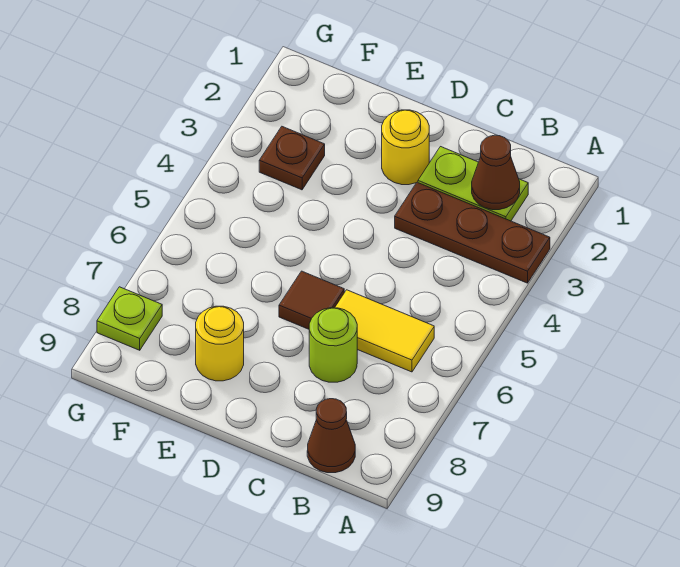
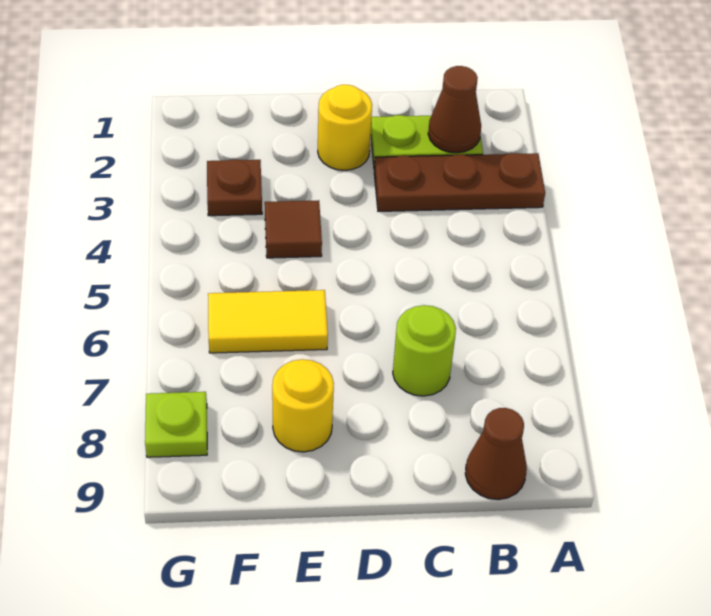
yellow tile B6:C6 level 1 -> yellow tile E6:F6 level 1
brown tile D6 level 1 -> brown tile E4 level 1

